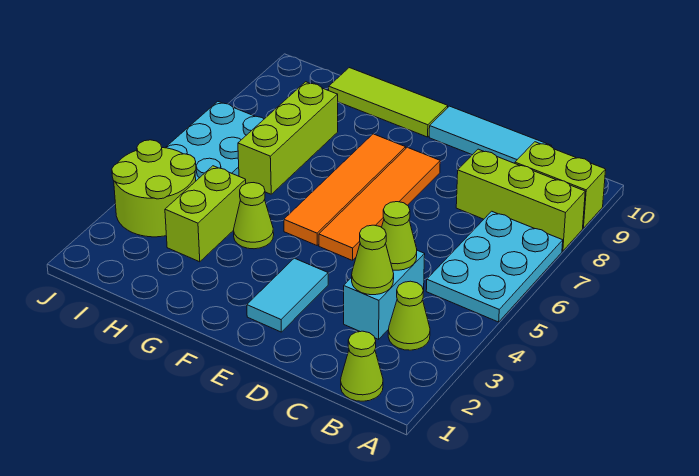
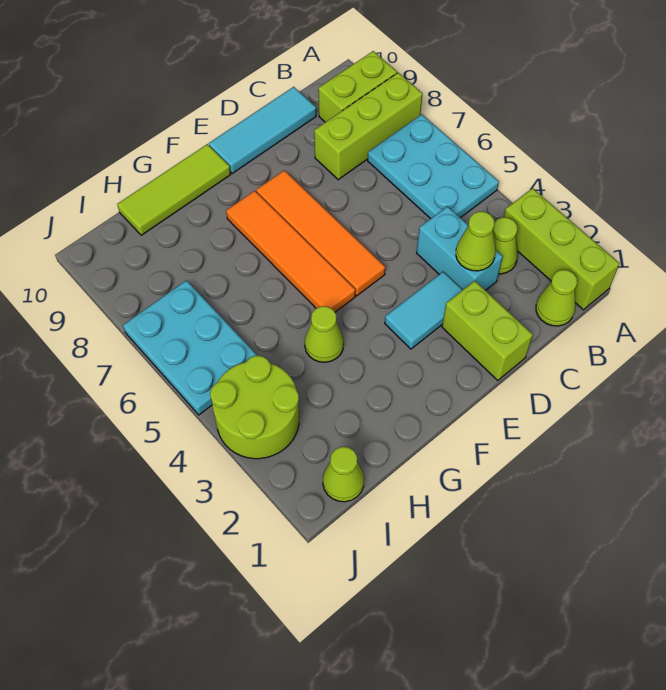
lime cone C4 level 2 -> lime cone I1 level 1
cyan tile E2:E3 level 1 -> cyan tile D3:E3 level 1
lime brick H3:H4 level 1 -> lime brick D1:D2 level 1
lime brick H6:H8 level 1 -> lime brick A1:A3 level 1

